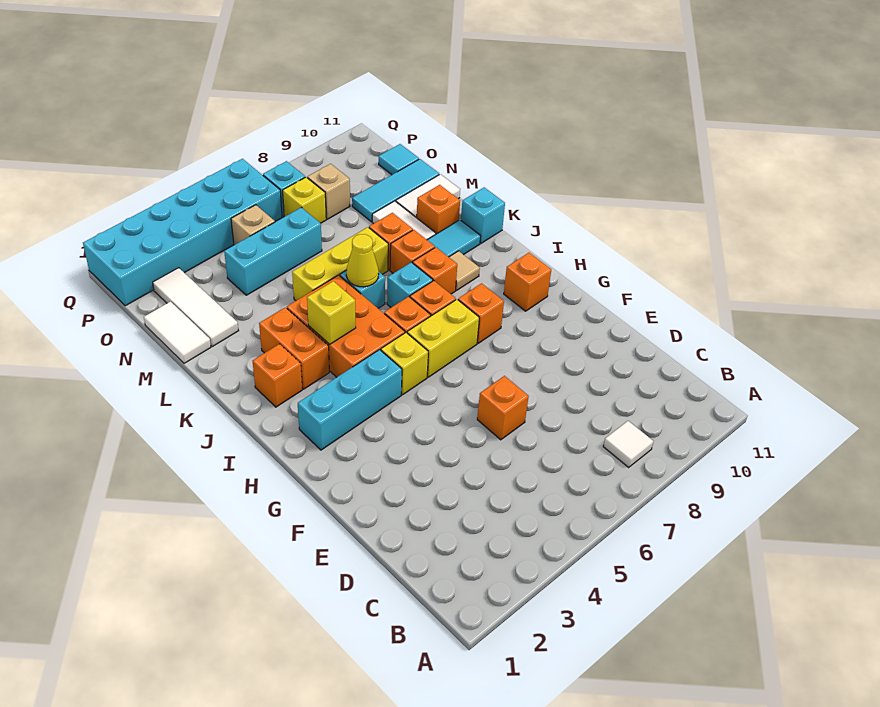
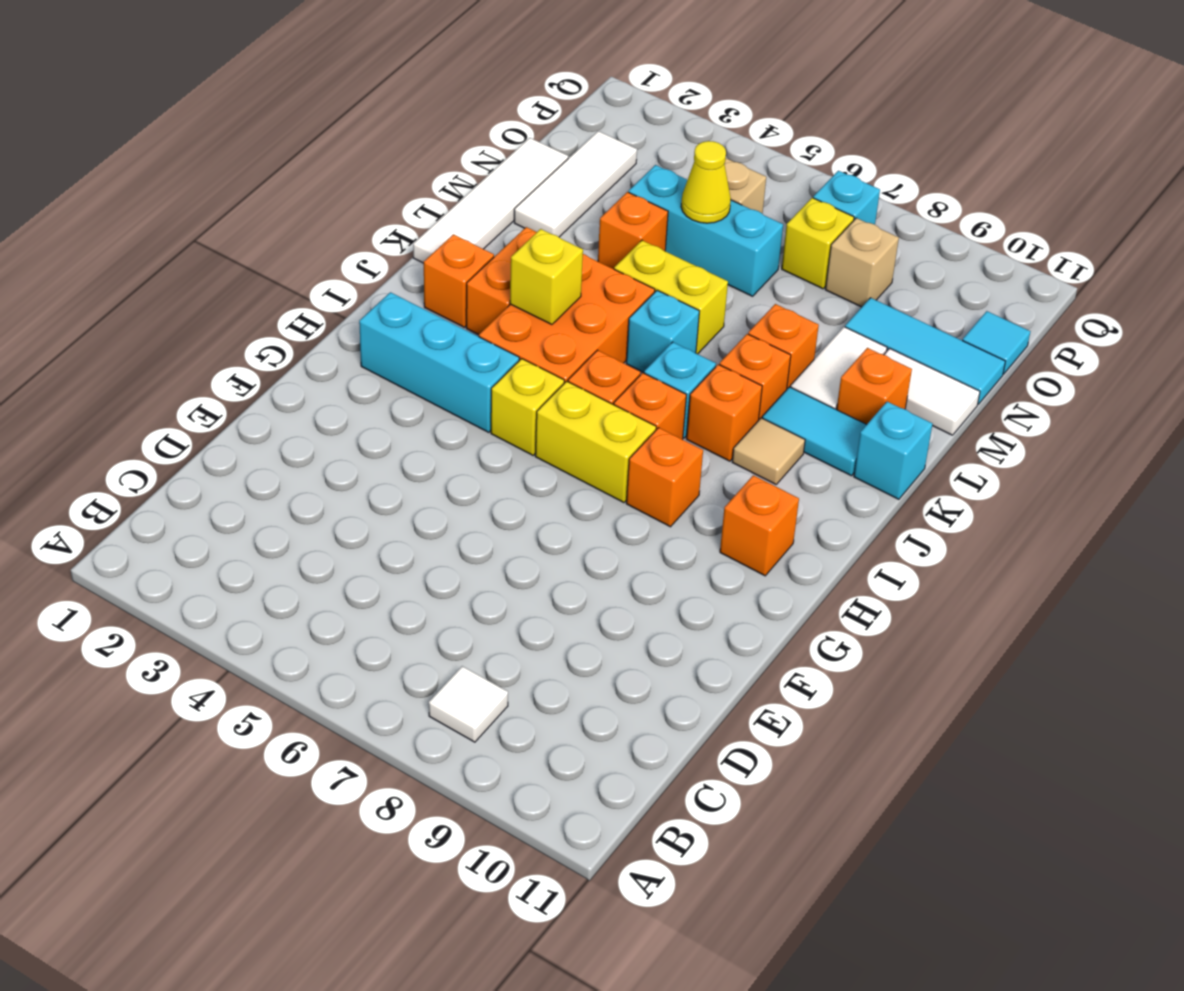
orange brick E6 level 1 -> orange brick M4 level 1
yellow cone K6 level 2 -> yellow cone N5 level 2
yellow brick L5:L7 level 1 -> yellow brick L5:L6 level 1
white tile M1:N1 level 1 -> white tile K1:N1 level 1
cyan brick P1:Q6 level 1 -> none

